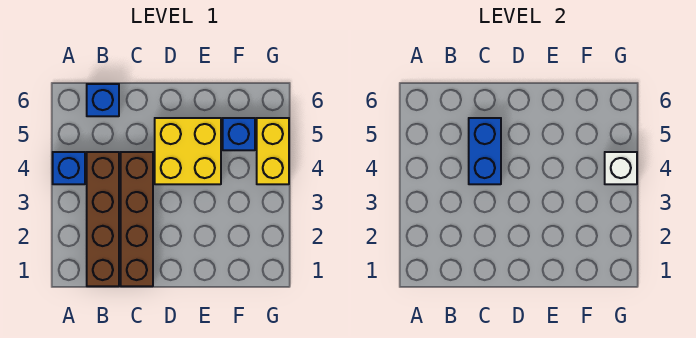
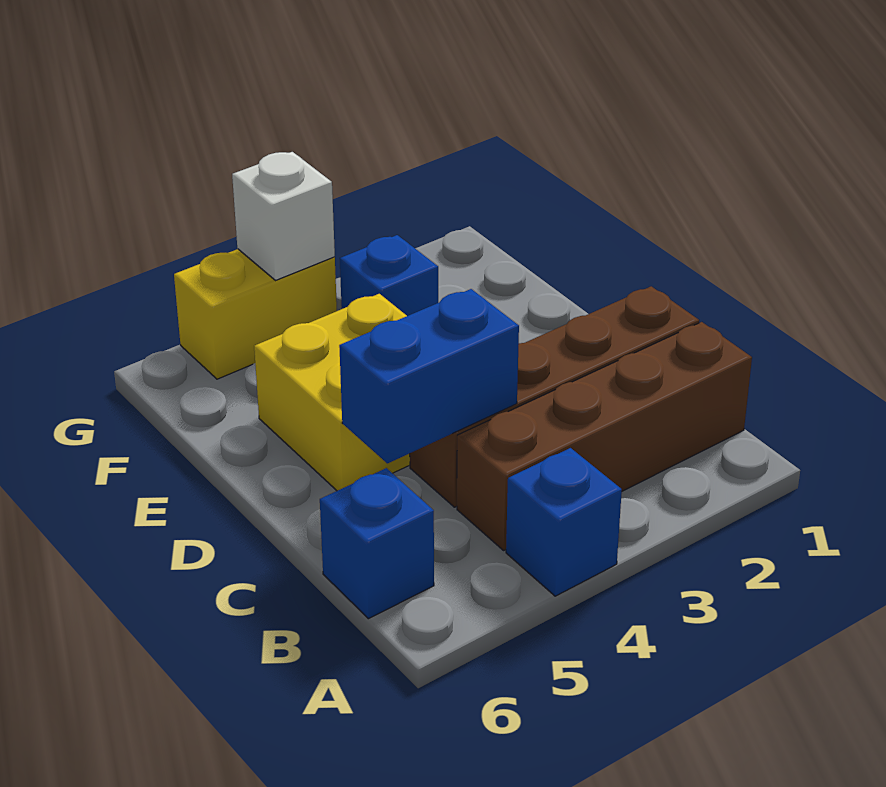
blue brick F5 level 1 -> blue brick F3 level 1

